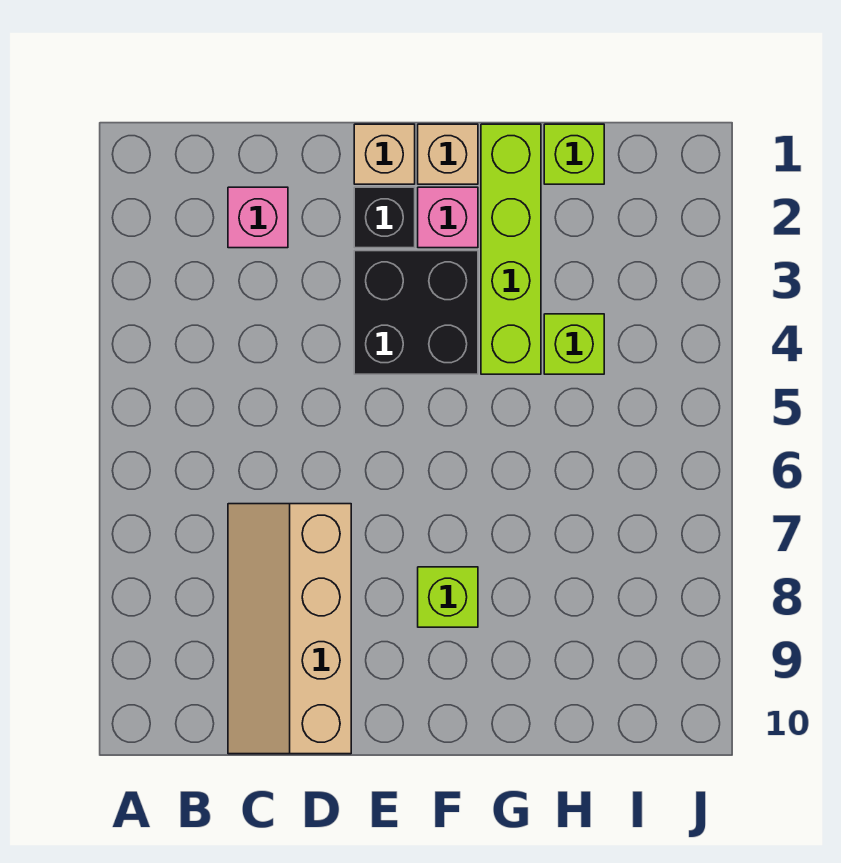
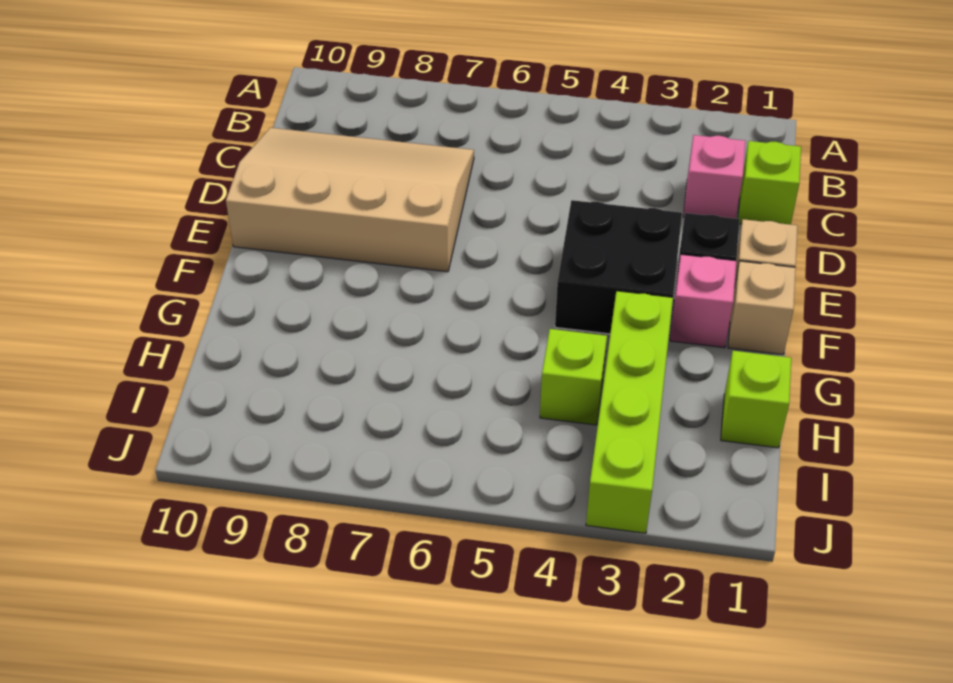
tan slope C7:D10 level 1 top D -> tan slope C7:E10 level 1 top E
lime brick F8 level 1 -> lime brick C1 level 1
lime brick G1:G4 level 1 -> lime brick G3:J3 level 1

